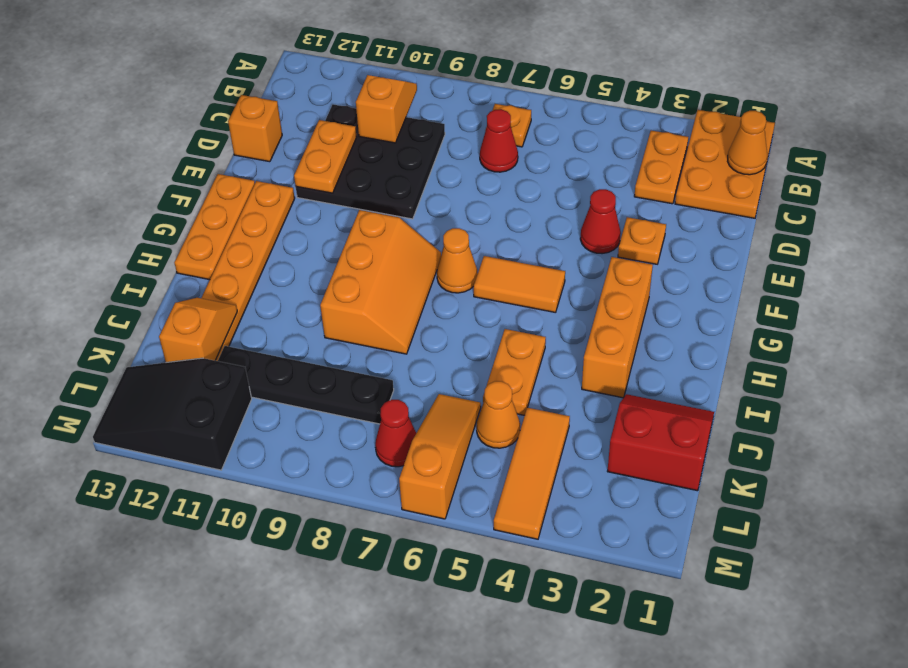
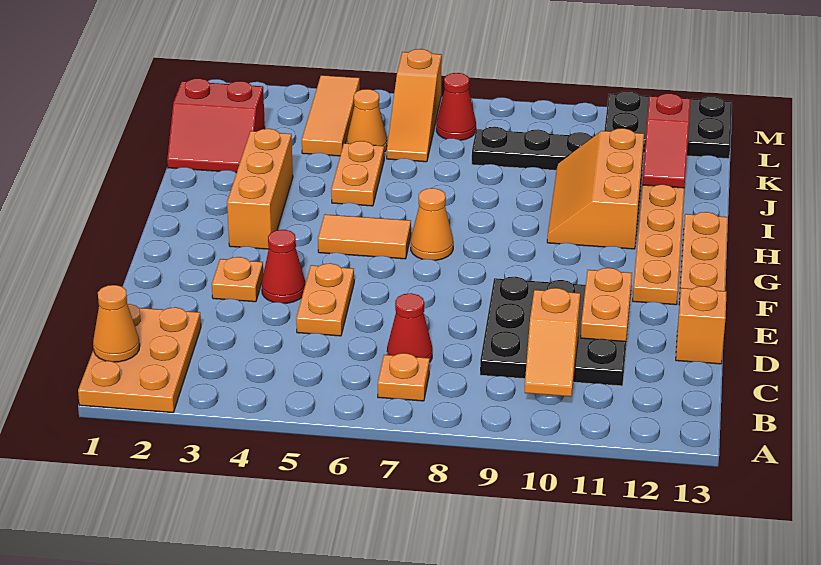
orange plate B3:C3 level 1 -> orange plate D5:E5 level 1
orange slope G8:I9 level 1 top 9 -> orange slope H10:J11 level 1 top 11
orange slope J12:K12 level 2 top K -> red slope J12:K12 level 2 top K
black slope L11:M13 level 1 top 11 -> black plate L11:M13 level 1

